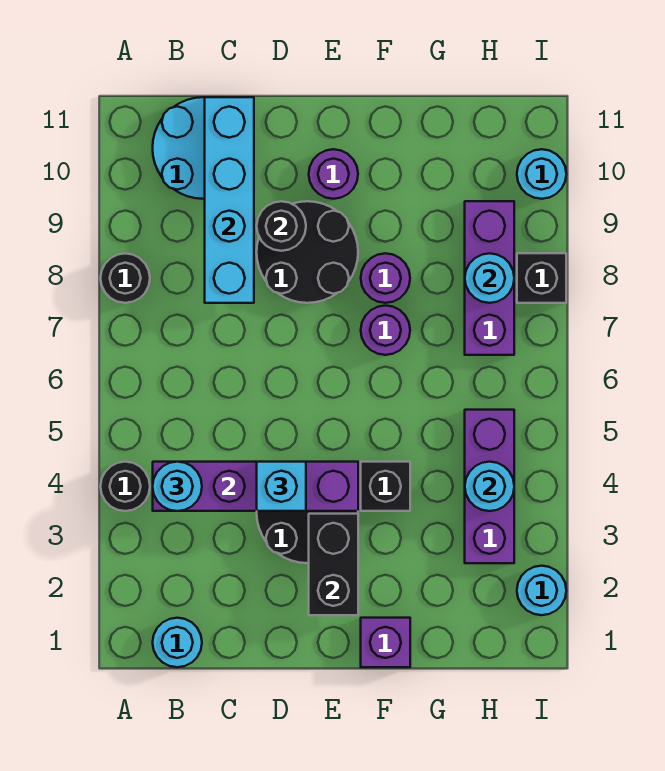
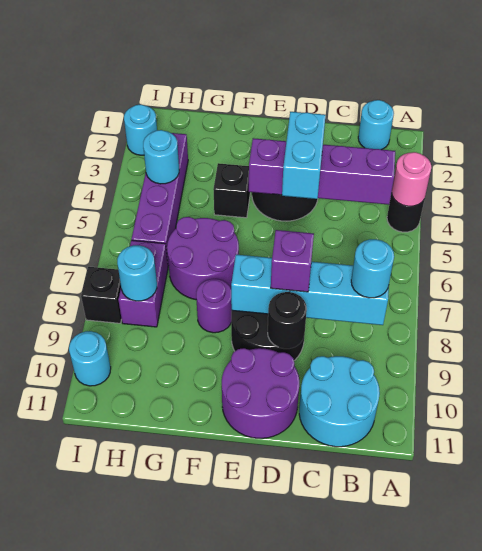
none -> pink round brick A4 level 2
black round brick A8 level 1 -> none
cyan round brick B4 level 3 -> cyan round brick B8 level 3
cyan brick C8:C11 level 2 -> cyan brick B8:E8 level 2
cyan brick D4 level 3 -> cyan brick D4:D5 level 3
black brick E2:E3 level 2 -> none
purple round brick E10 level 1 -> purple round brick D10:E11 level 1
purple brick F1 level 1 -> purple brick D8 level 3
purple round brick F7 level 1 -> purple round brick F6:G7 level 1
purple brick H3:H5 level 1 -> purple brick H3:H6 level 1
purple brick H7:H9 level 1 -> purple brick H7:H8 level 1

